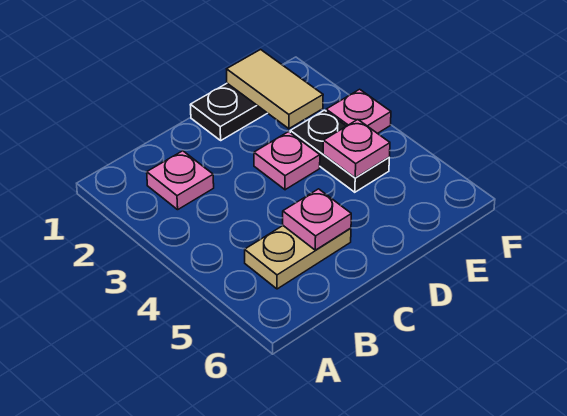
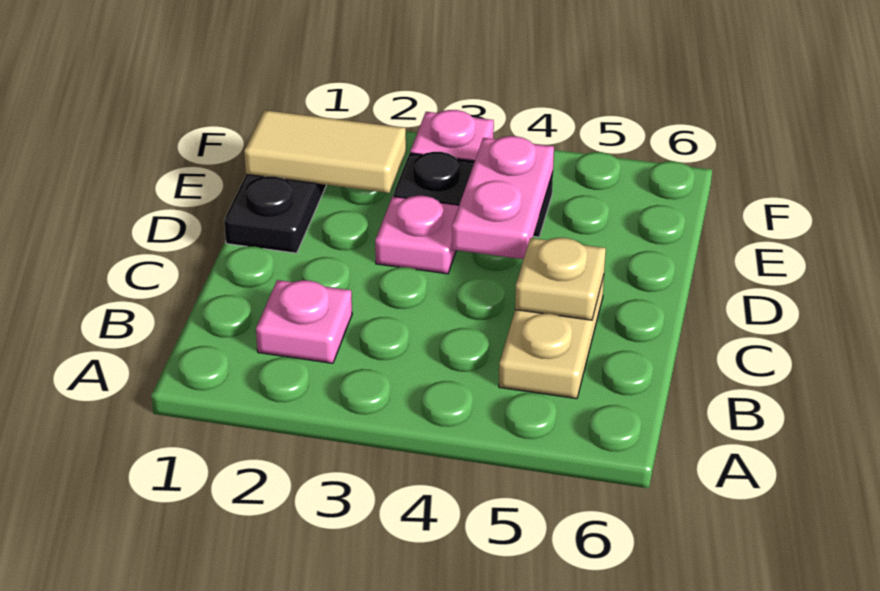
pink plate C5 level 2 -> tan plate C5 level 2
pink plate E4 level 2 -> pink plate D4:E4 level 2

